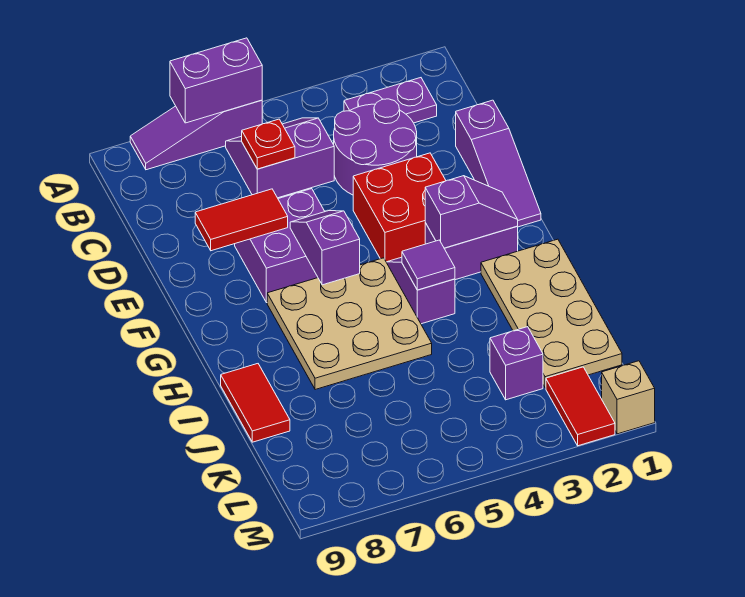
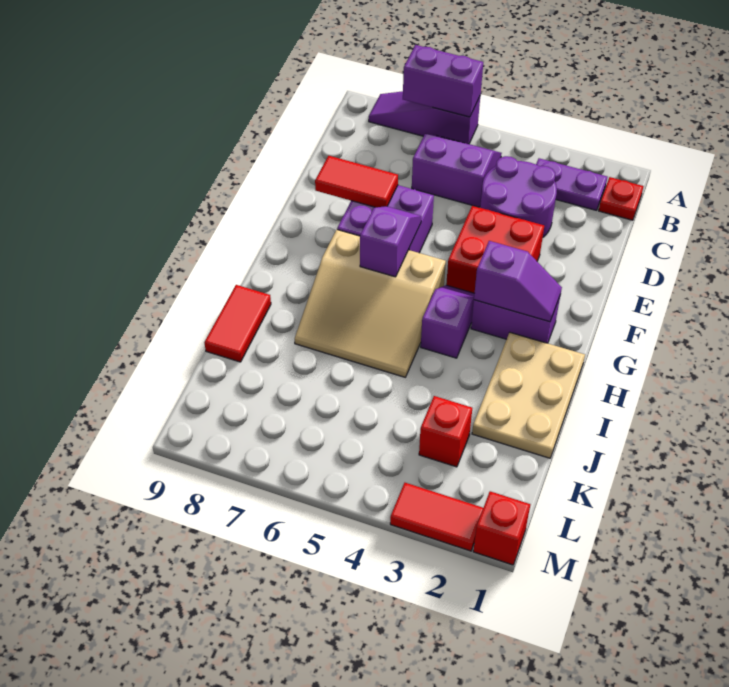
red plate C6 level 2 -> red plate B1 level 1
purple slope D1:F1 level 1 top D -> none
tan plate G5:I7 level 1 -> tan slope G5:I7 level 1 top G
tan plate H1:K2 level 1 -> tan plate H1:J2 level 1
purple tile H4 level 2 -> none
purple brick K3 level 1 -> red brick K3 level 1
red tile L2:M2 level 1 -> red tile M2:M3 level 1
tan brick M1 level 1 -> red brick M1 level 1

